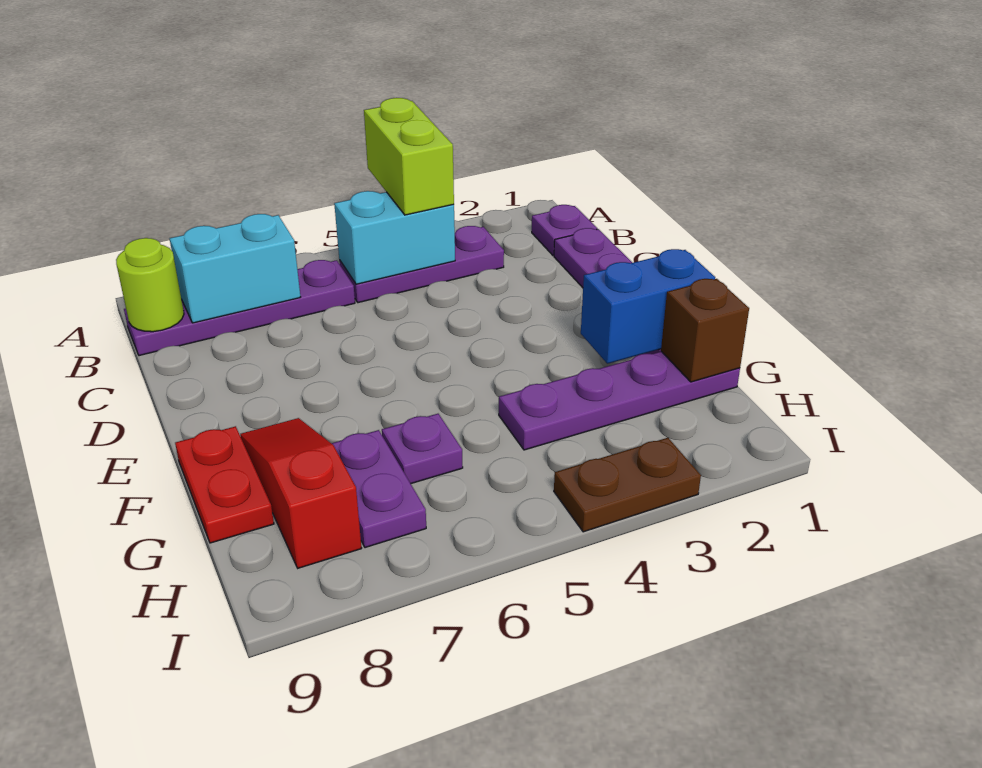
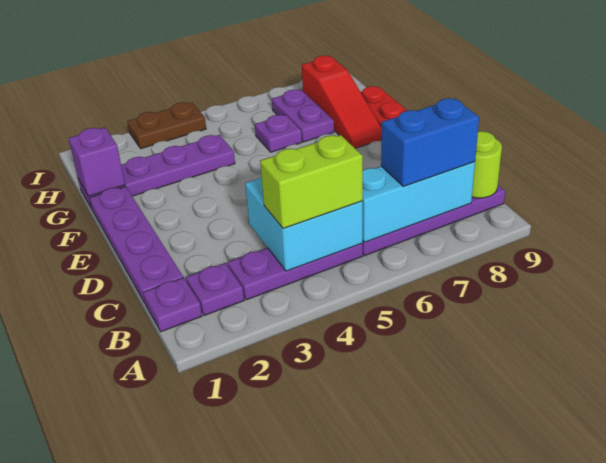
lime brick A4:B4 level 3 -> lime brick B4:B5 level 3
none -> purple plate B2 level 1
cyan brick B4:B5 level 2 -> cyan brick B4:C5 level 2
cyan brick B7:B8 level 2 -> cyan brick B6:B8 level 2
blue brick F1:F2 level 2 -> blue brick B7:B8 level 3
brown brick G1 level 2 -> purple brick G1 level 2

